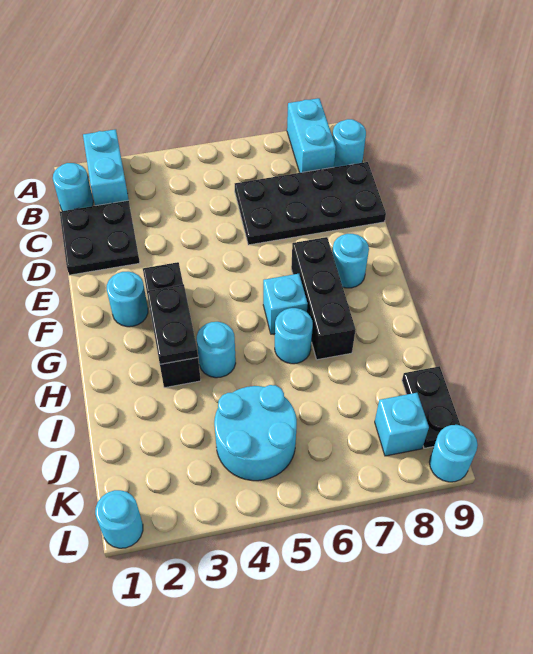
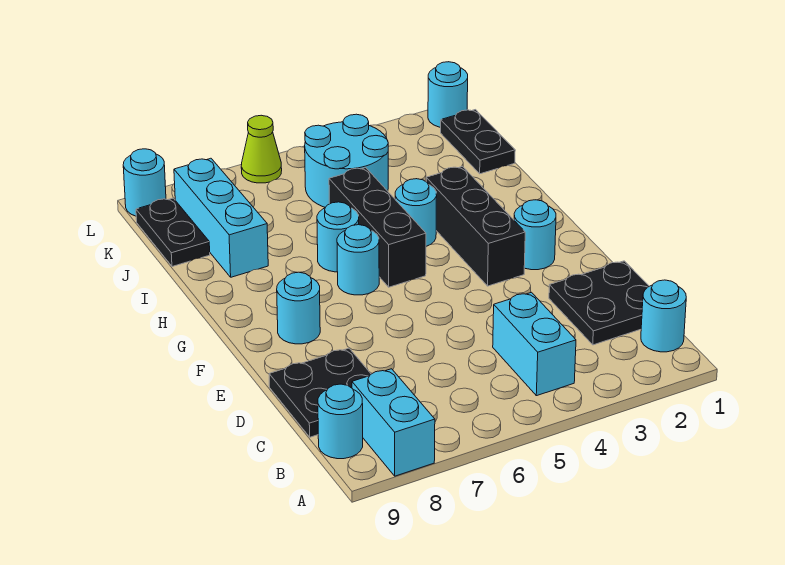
cyan brick A2:B2 level 1 -> cyan brick B4:C4 level 1
black plate C6:D9 level 1 -> black plate C8:D9 level 1
black brick F7:H7 level 1 -> black brick G5:I5 level 1
black plate G3:H3 level 2 -> black plate J1:K1 level 1
cyan brick G6 level 1 -> cyan round brick G6 level 1
cyan brick K8 level 1 -> cyan brick I8:K8 level 1
none -> lime cone L6 level 1

